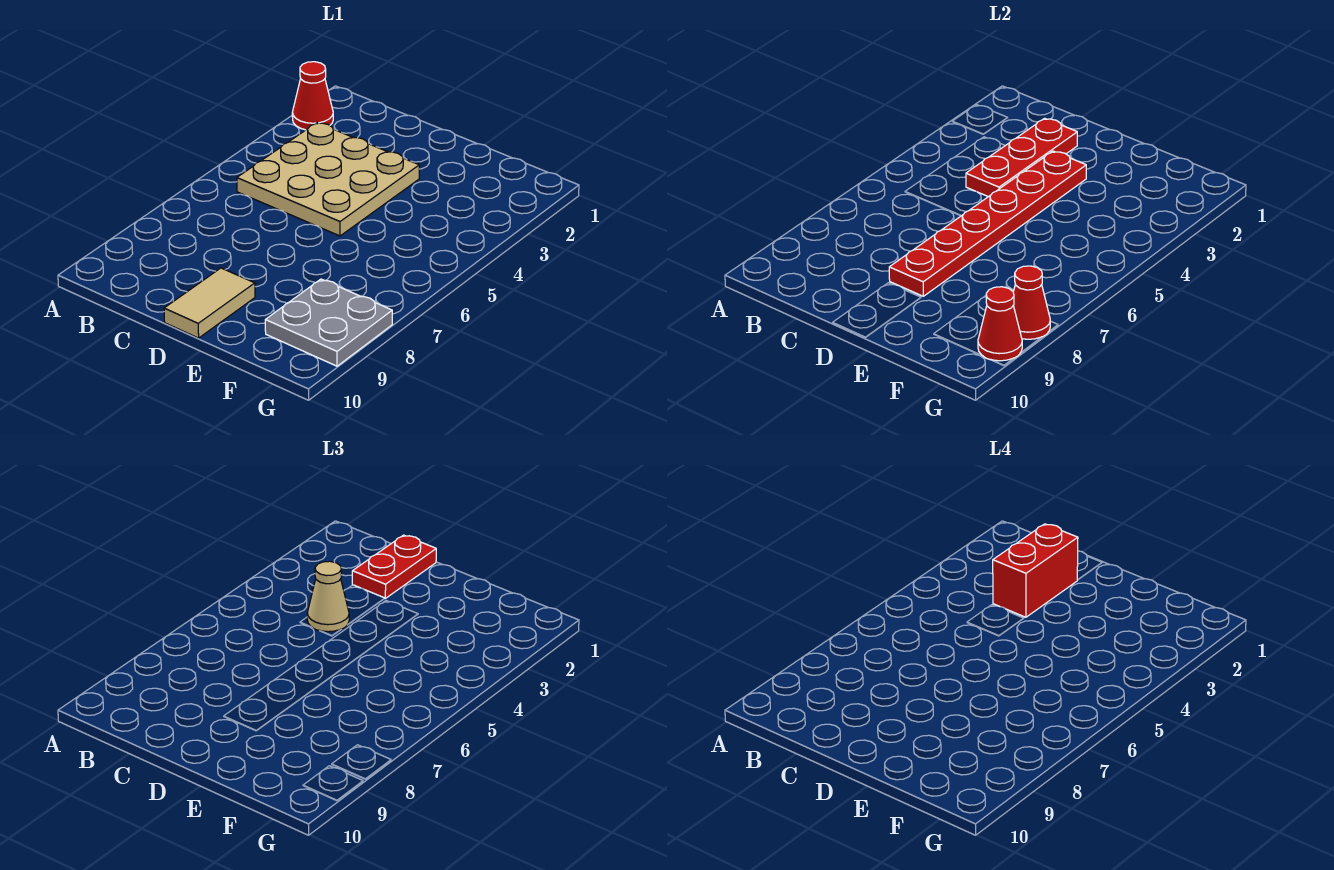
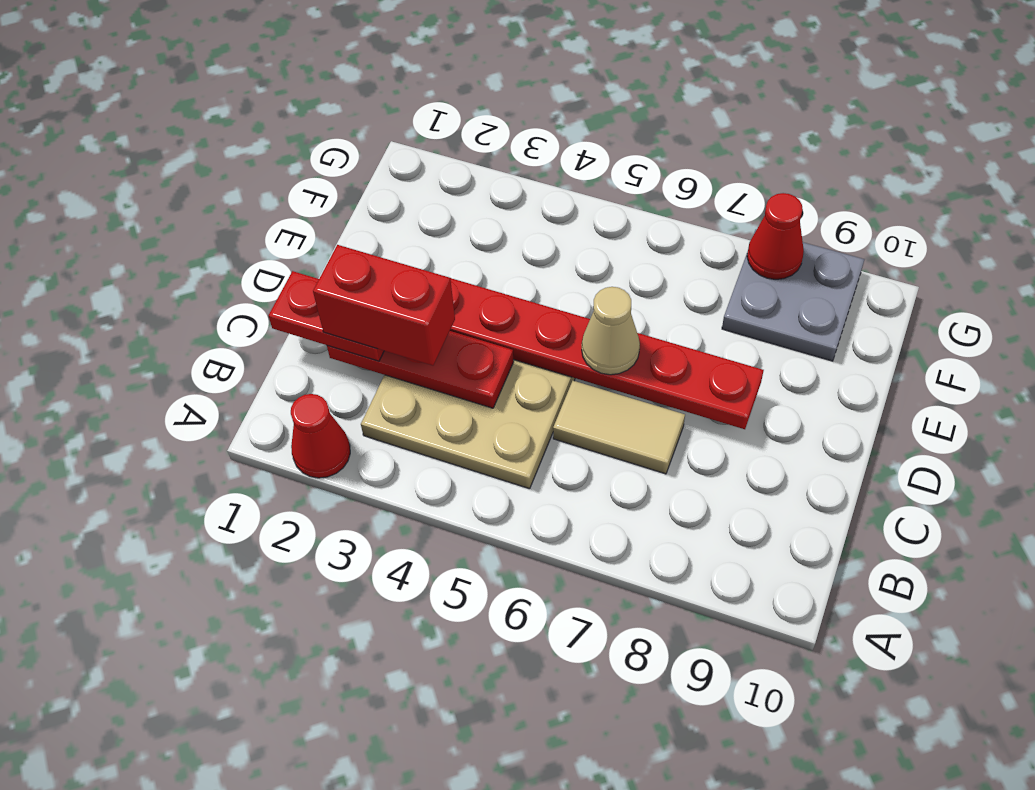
tan cone C4 level 3 -> tan cone D6 level 3
tan tile D9:D10 level 1 -> tan tile C6:C7 level 1
red cone G9 level 2 -> none

